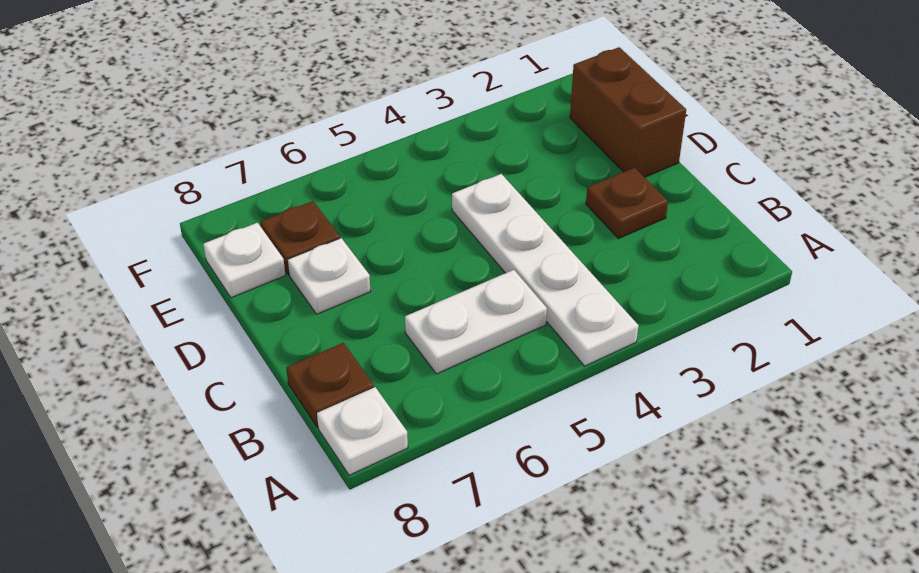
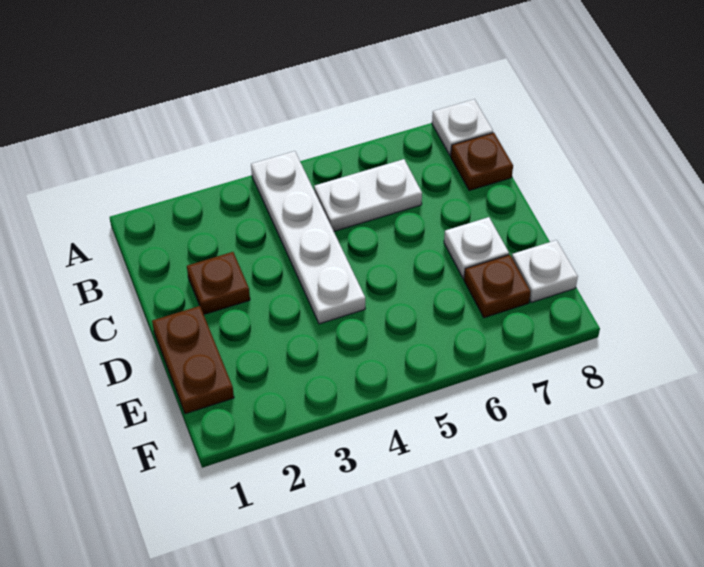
brown brick D1:E1 level 1 -> brown plate D1:E1 level 1

